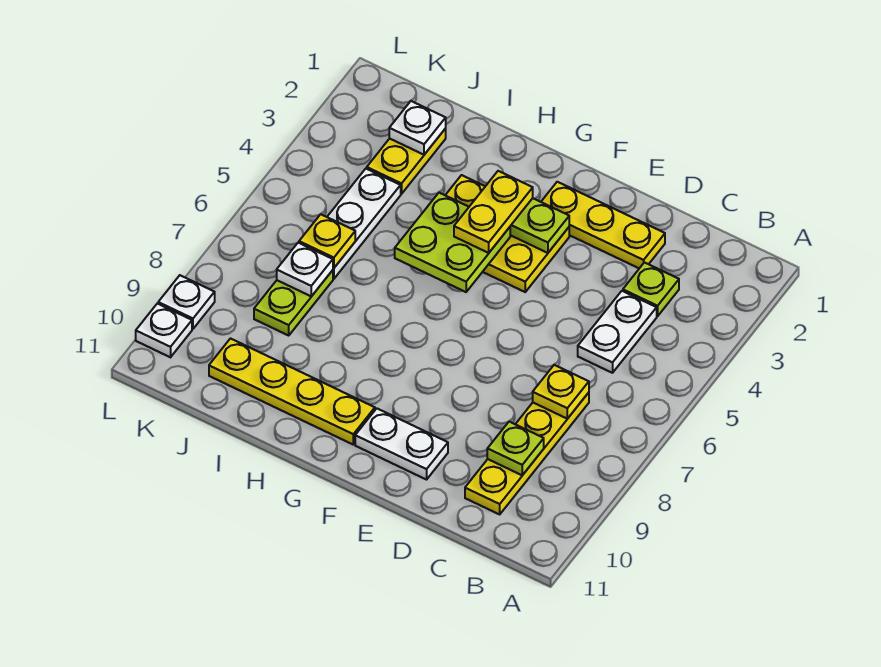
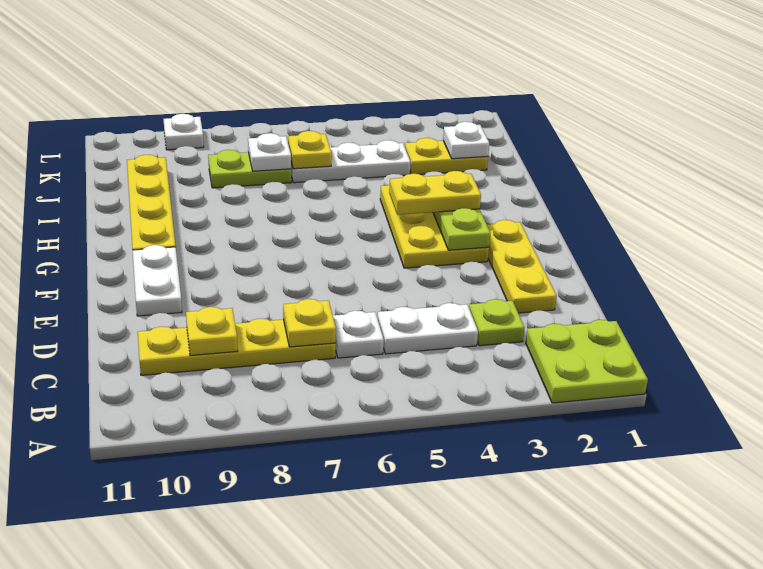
lime plate C9 level 2 -> yellow plate C9 level 2
lime plate G4:H5 level 2 -> lime plate A1:B2 level 1
white plate L10 level 1 -> white plate C6 level 1

